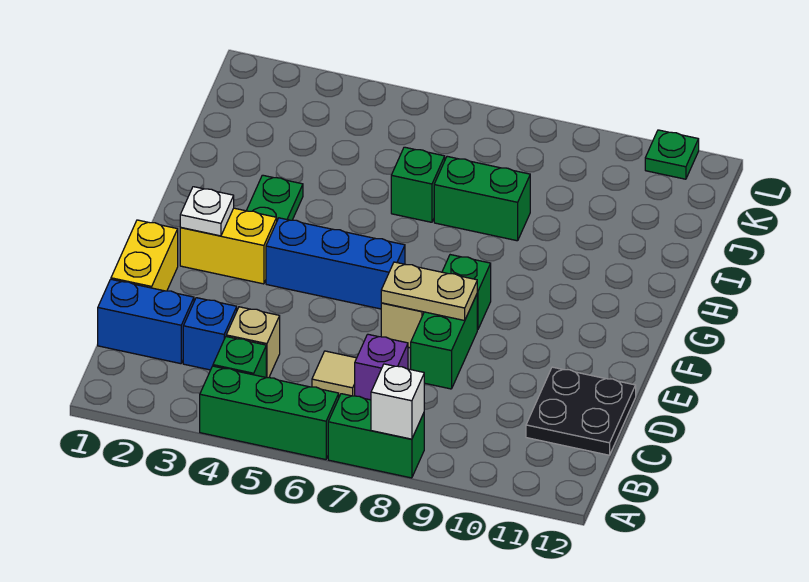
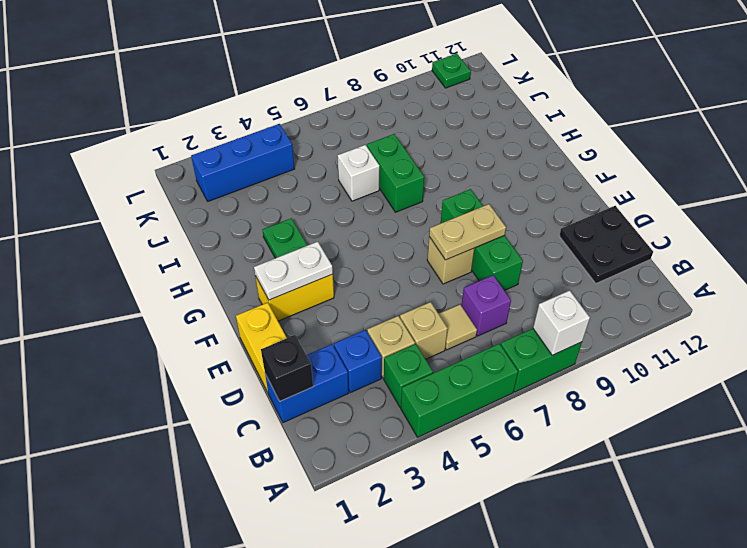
none -> black brick C1 level 2
none -> tan brick C5 level 1
white plate F2 level 2 -> white plate F2:F3 level 2
blue brick F4:F6 level 1 -> blue brick K2:K4 level 1
green brick I6 level 1 -> white brick I6 level 1
green brick I7:I8 level 1 -> green brick H7:I7 level 1

